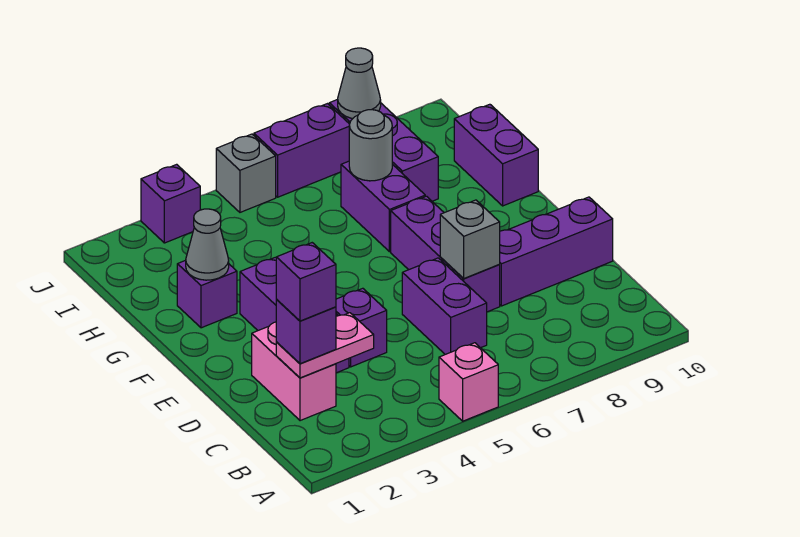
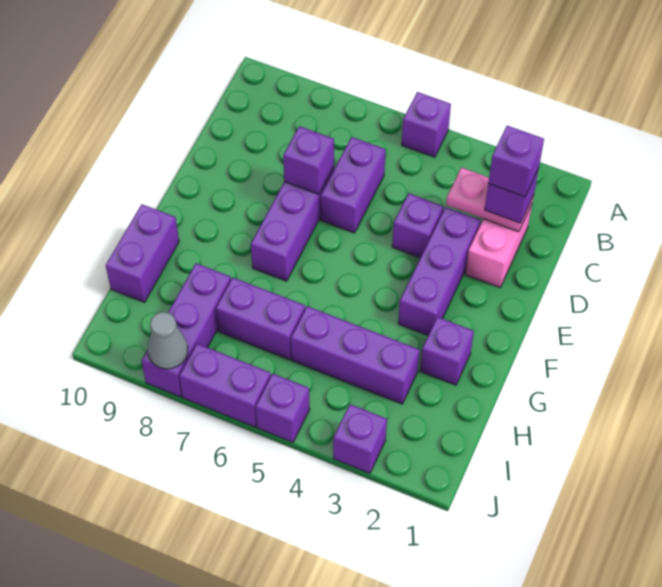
pink brick A5 level 1 -> purple brick A5 level 1
grey brick D7 level 2 -> purple brick D7 level 2
purple brick D8:D10 level 1 -> purple brick H3:H5 level 1
grey cone G2 level 2 -> none
purple brick G7:H7 level 1 -> purple brick H6:H7 level 1
grey round brick H7 level 2 -> none
grey brick J5 level 1 -> purple brick J5 level 1

